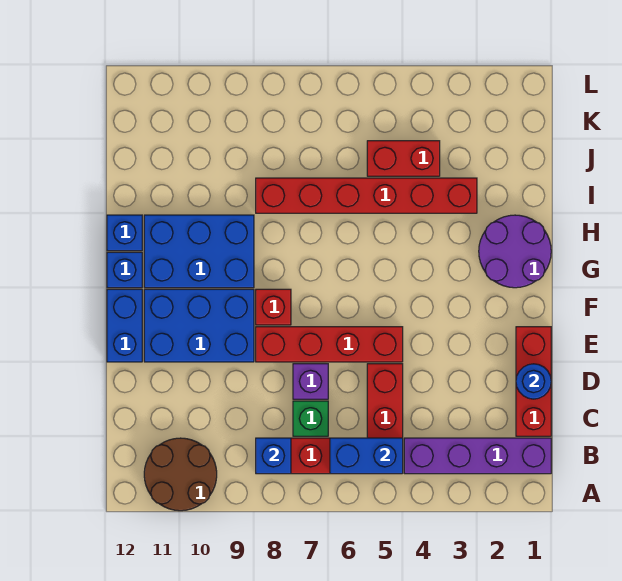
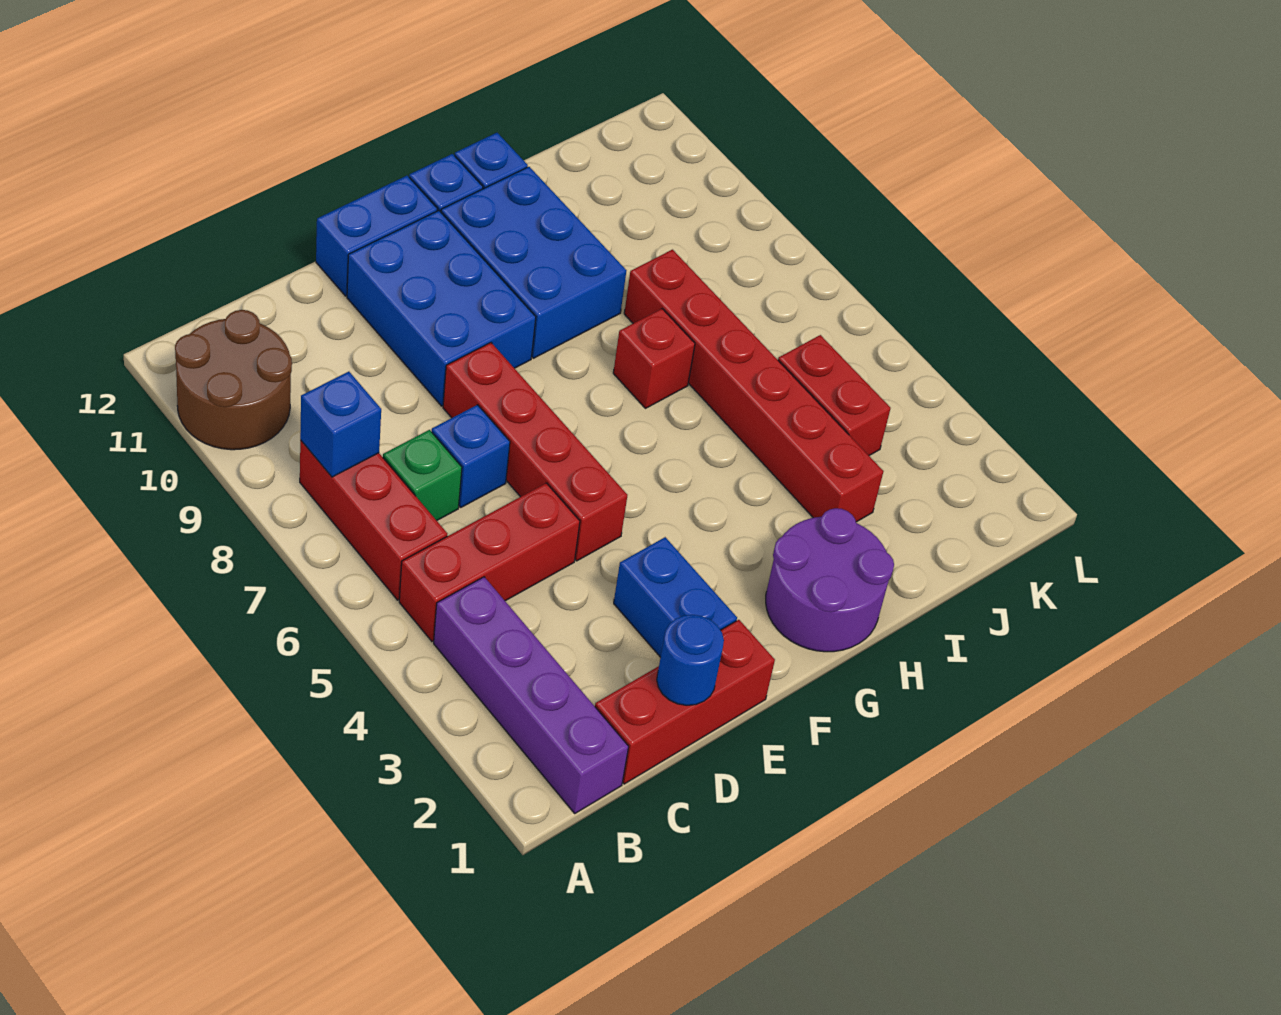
blue brick B5:B6 level 2 -> blue brick E2:E3 level 1
purple brick D7 level 1 -> blue brick D7 level 1
red brick F8 level 1 -> red brick H7 level 1

